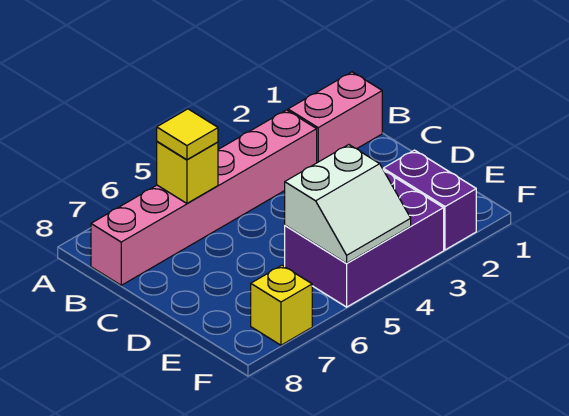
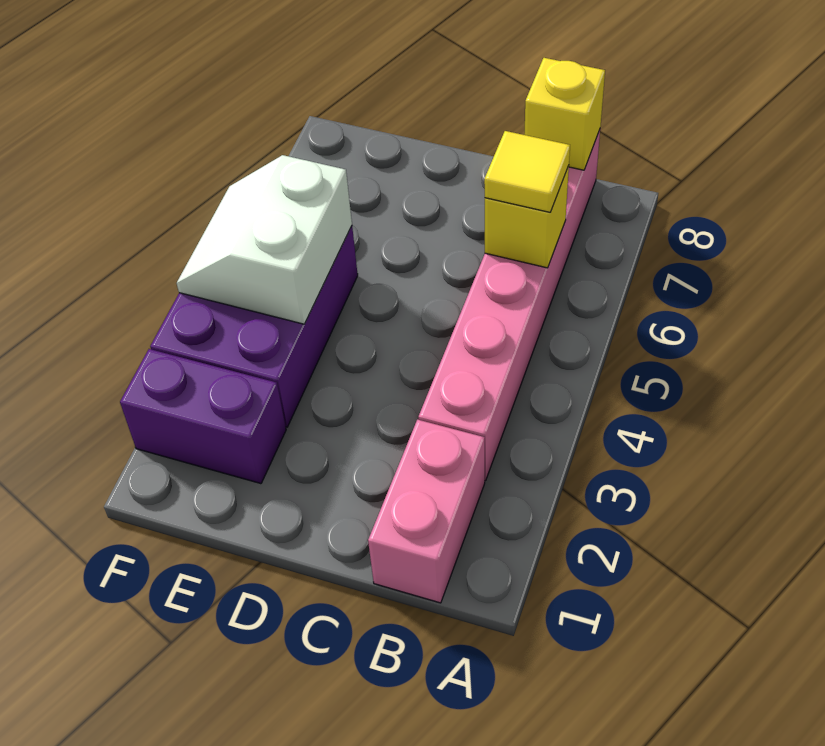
yellow brick F7 level 1 -> yellow brick B8 level 2

